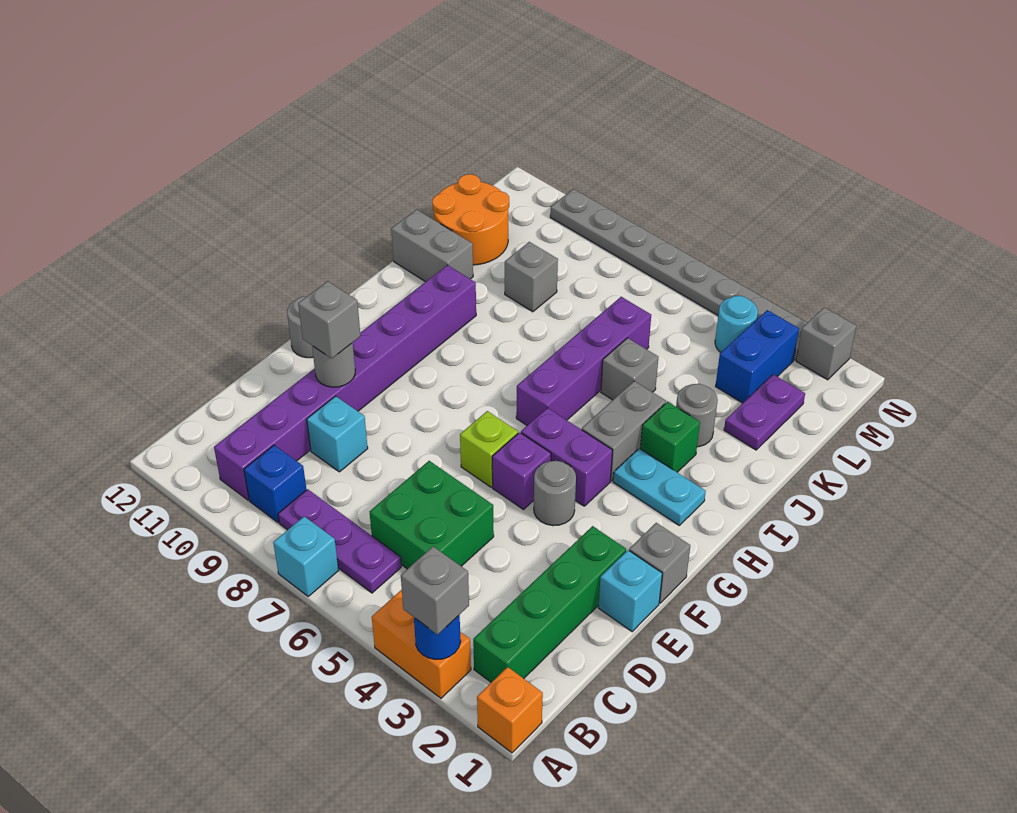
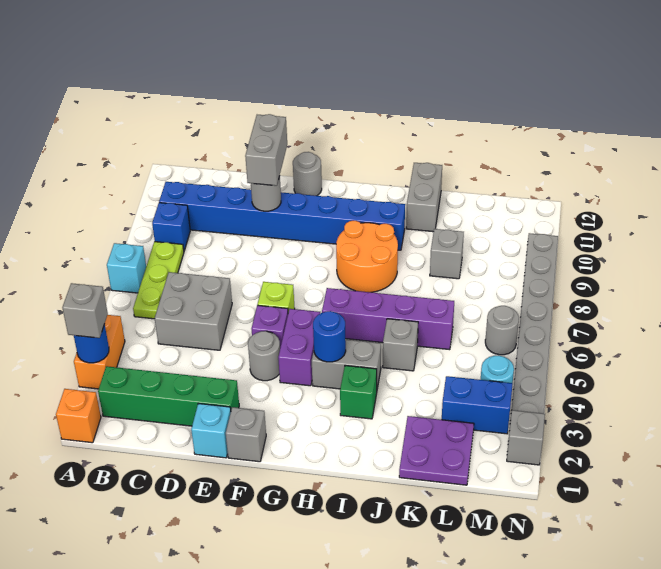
purple plate B6:B8 level 1 -> lime plate B6:B8 level 1
purple brick B10:I10 level 1 -> blue brick B10:I10 level 1
green brick C5:D6 level 1 -> grey brick C5:D6 level 1
cyan brick D9 level 1 -> none
grey brick E10 level 3 -> grey brick E10:E11 level 3
cyan plate H2:H3 level 1 -> none
none -> blue round brick H4 level 2
grey round brick J3 level 1 -> grey round brick M6 level 1
purple plate K2:L2 level 1 -> purple plate K1:L2 level 1
orange round brick K11:L12 level 1 -> orange round brick H8:I9 level 1

